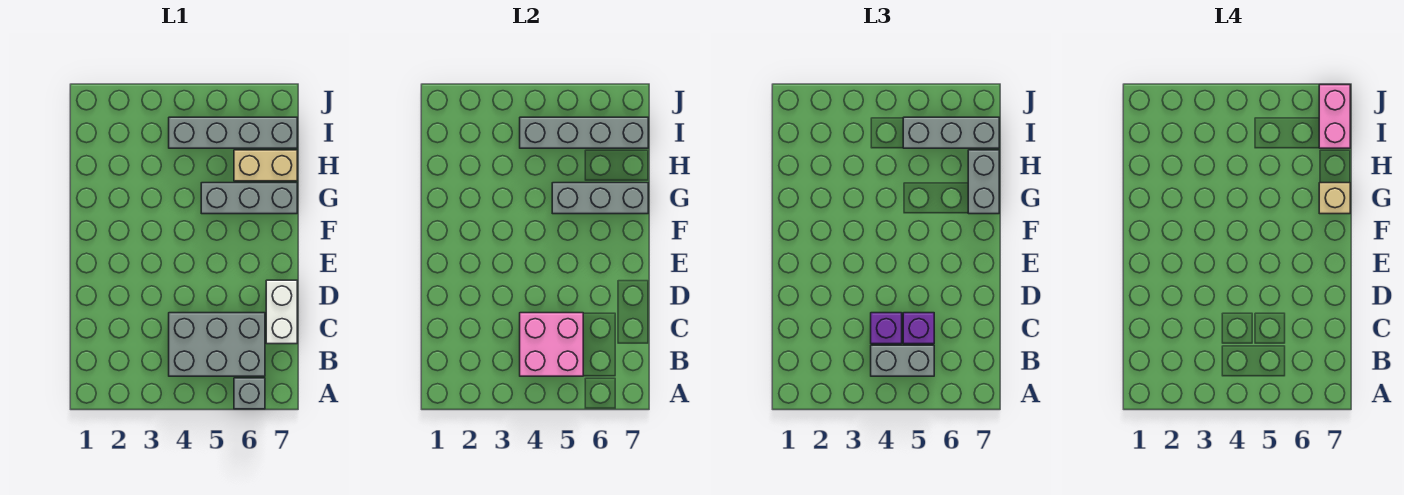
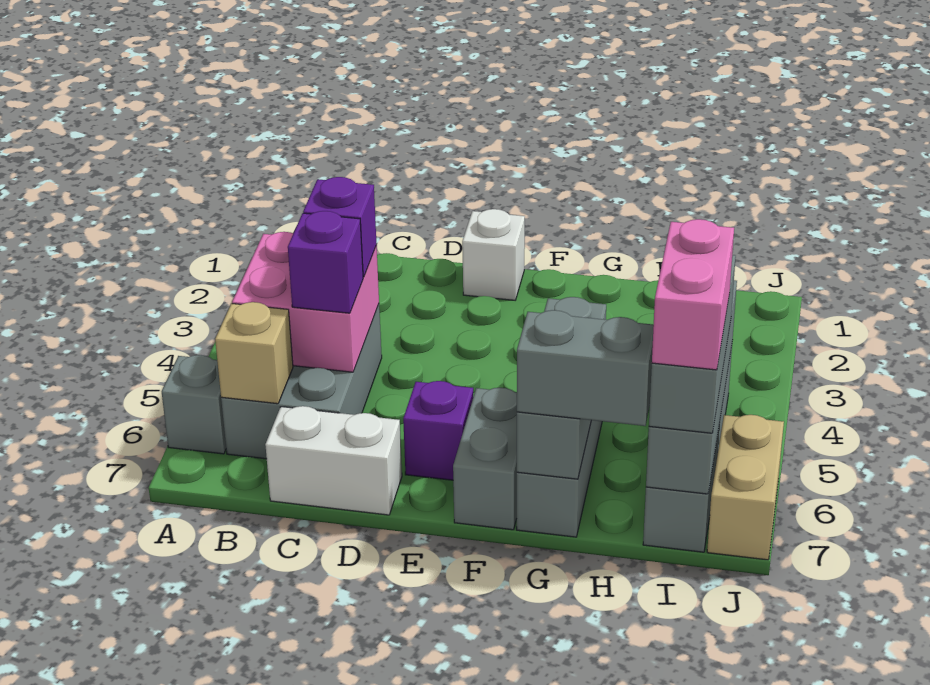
grey brick B4:B5 level 3 -> grey brick F6:F7 level 1
none -> white brick E1 level 1
none -> purple brick E6 level 1
tan brick G7 level 4 -> tan brick B6 level 2
tan brick H6:H7 level 1 -> tan brick J6:J7 level 1
pink brick I7:J7 level 4 -> pink brick I6:I7 level 4

